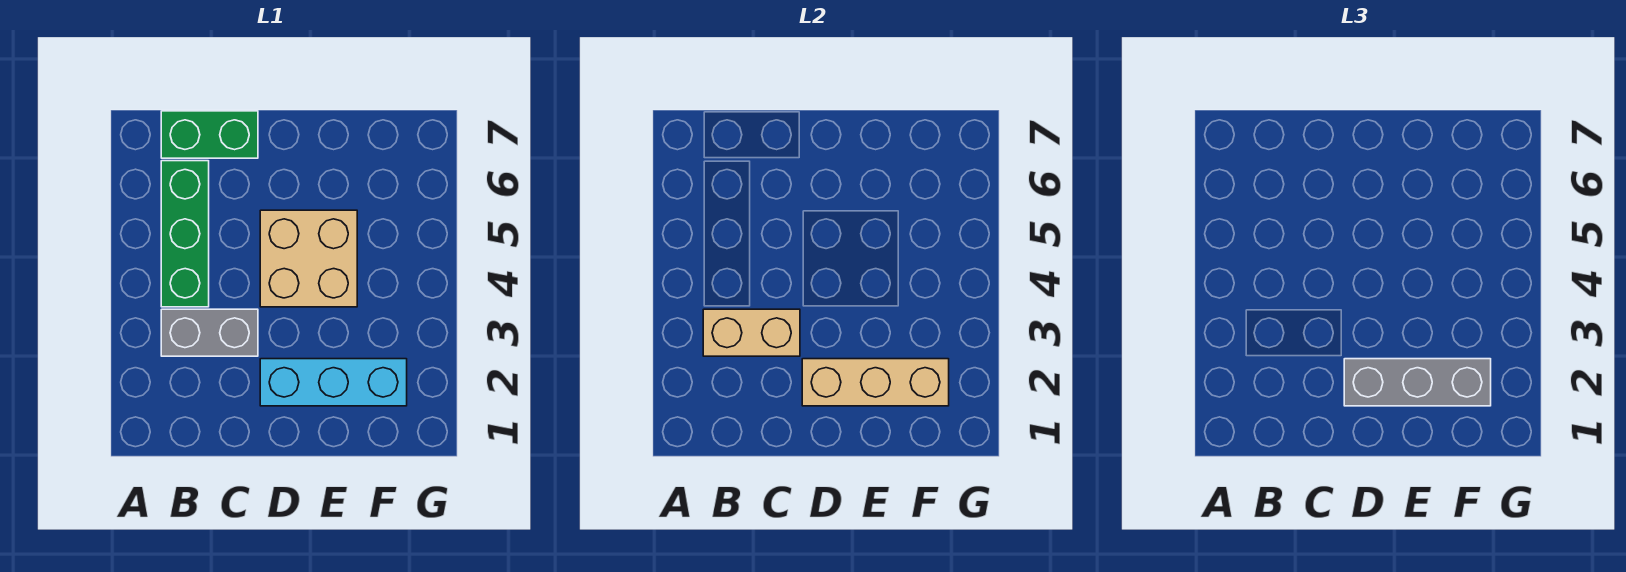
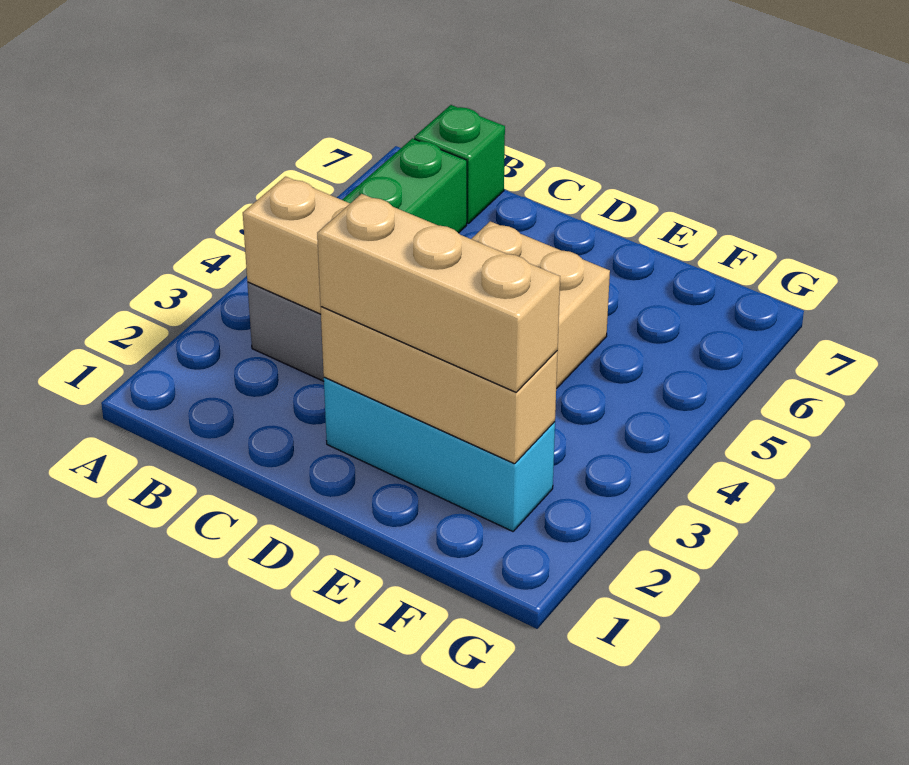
green brick B7:C7 level 1 -> green brick B7 level 1
grey brick D2:F2 level 3 -> tan brick D2:F2 level 3

